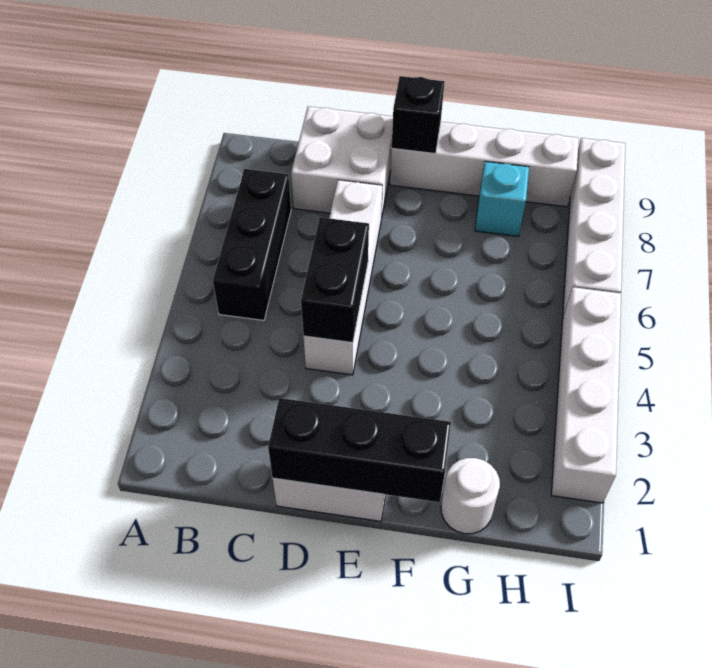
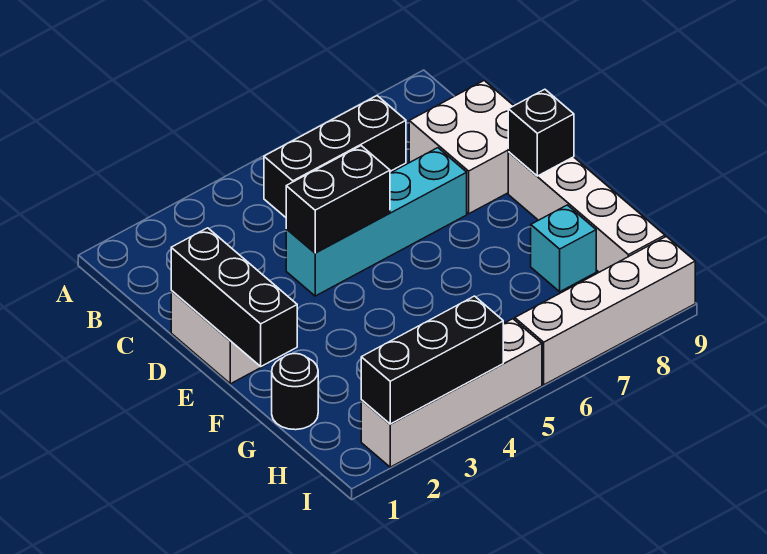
white brick D4:D7 level 1 -> cyan brick D4:D7 level 1
white round brick G1 level 1 -> black round brick G1 level 1
none -> black brick I2:I4 level 2

